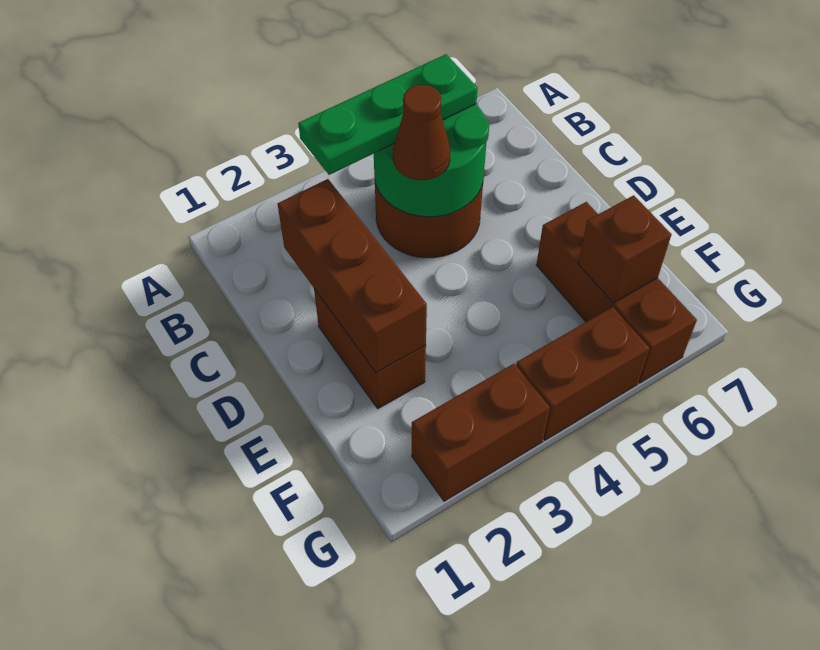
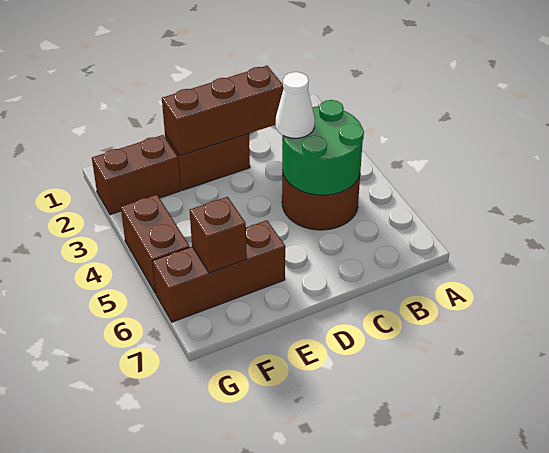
green plate B3:B5 level 3 -> none
brown cone C4 level 3 -> white cone C4 level 3
brown brick G2:G3 level 1 -> brown brick F2:G2 level 1

